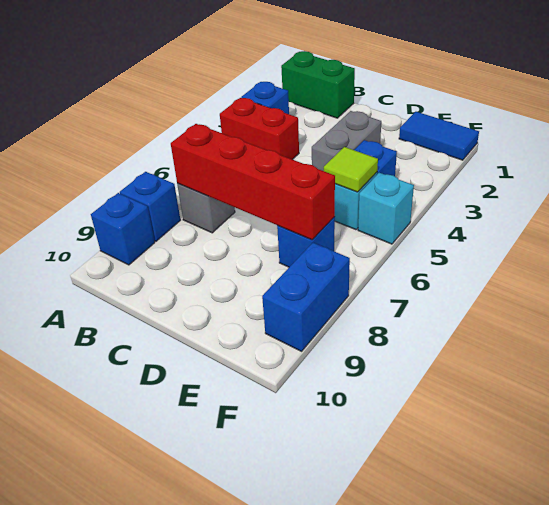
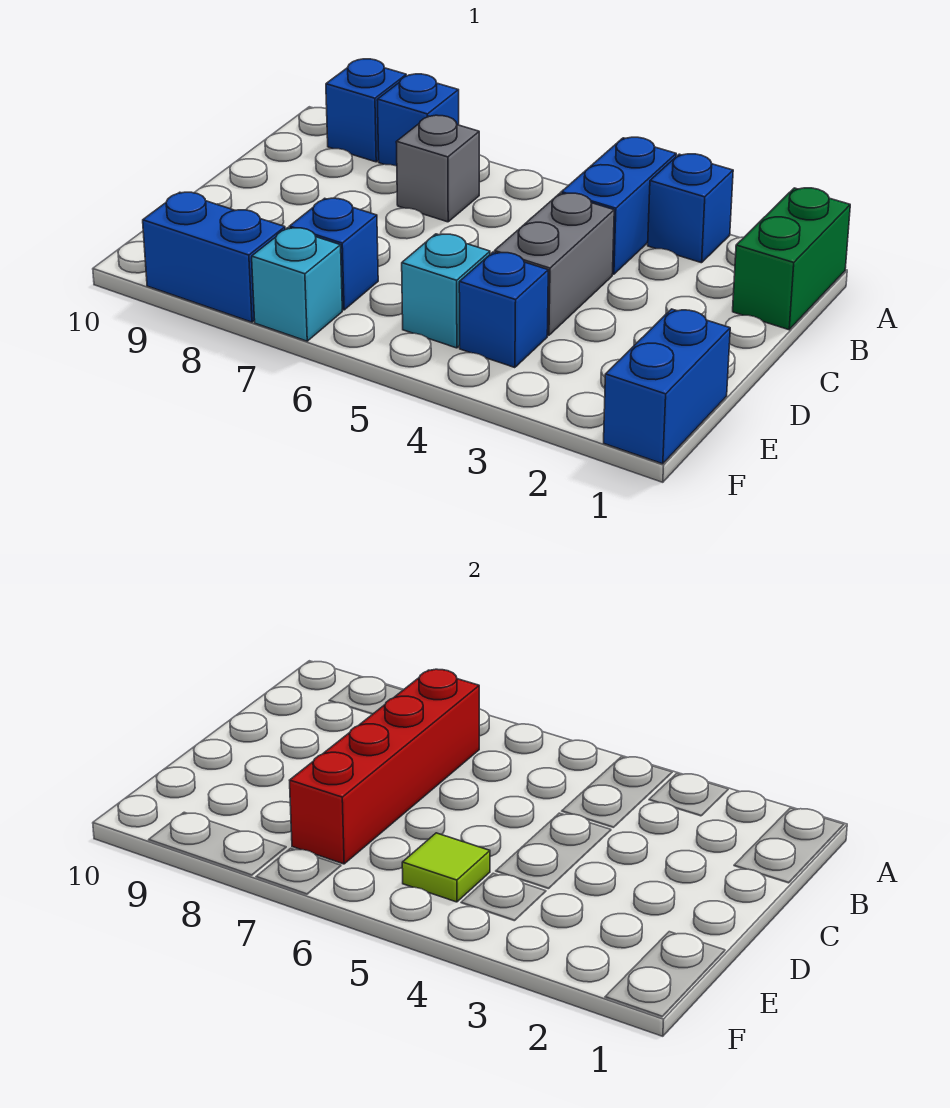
red brick A4:B4 level 1 -> blue brick A4:B4 level 1
grey brick D3:D4 level 1 -> grey brick C4:D4 level 1
blue tile E1:F1 level 1 -> blue brick E1:F1 level 1
cyan brick F5 level 1 -> cyan brick F7 level 1

